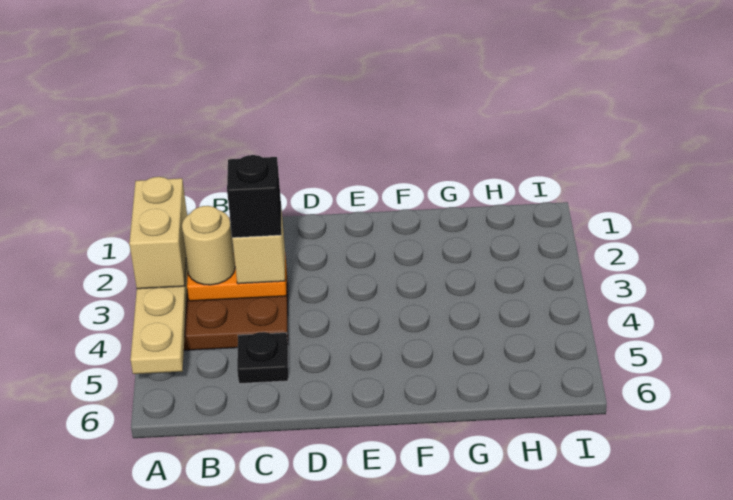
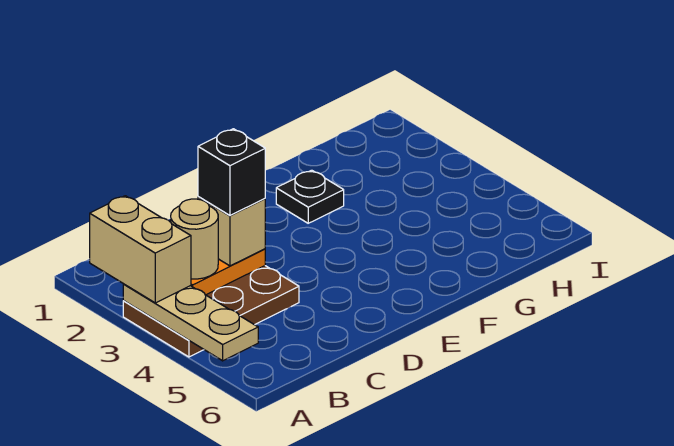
black plate C5 level 1 -> black plate F2 level 1

